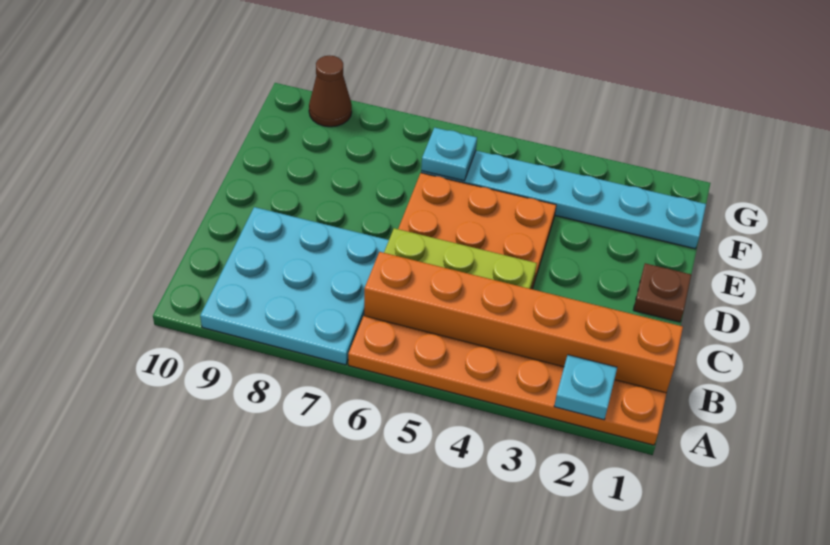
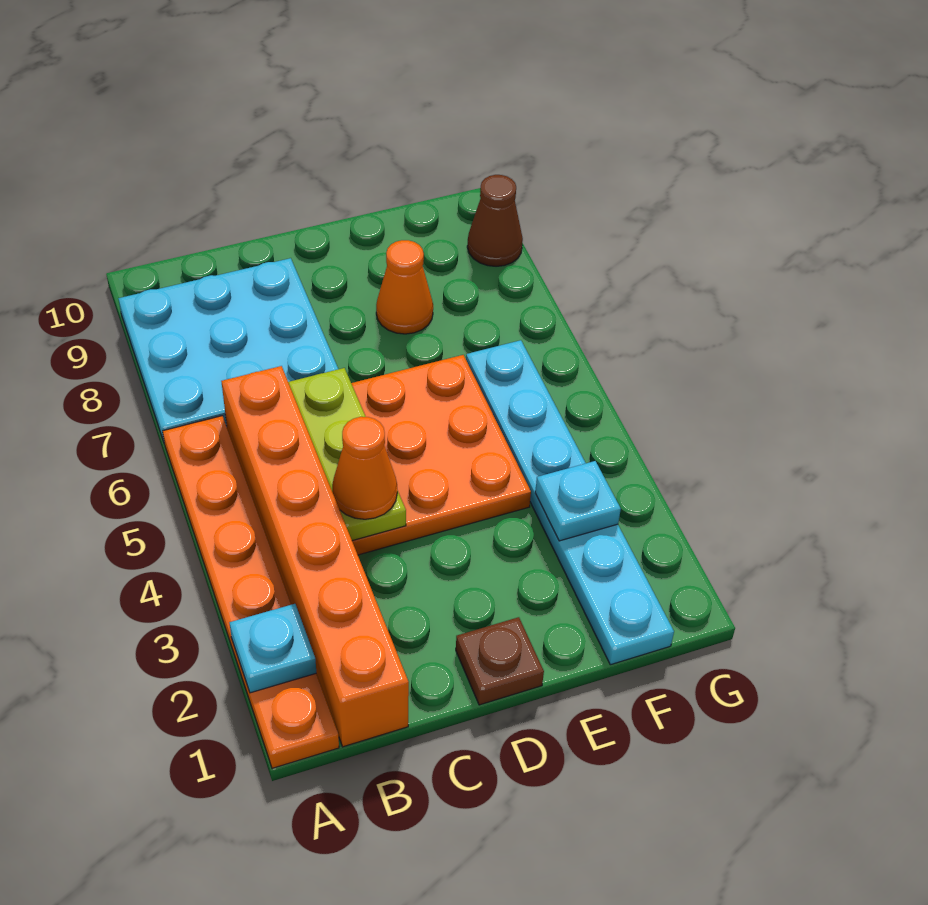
none -> orange cone C4 level 3
none -> orange cone E8 level 1
cyan plate F6 level 2 -> cyan plate F3 level 2

